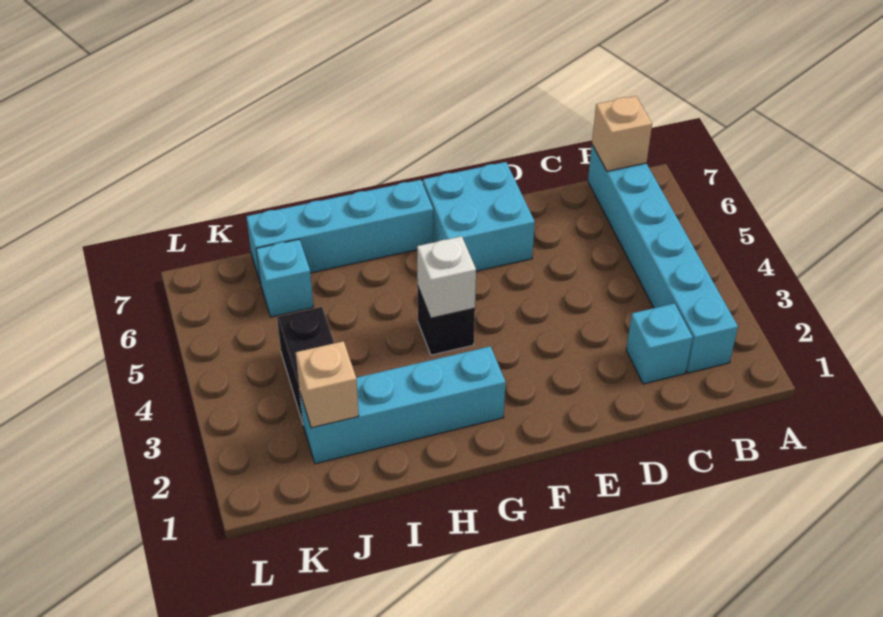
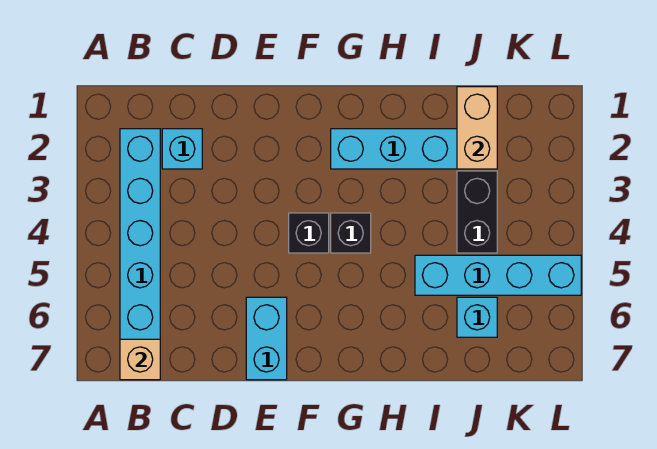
cyan brick E6:F7 level 1 -> cyan brick E6:E7 level 1
none -> black brick F4 level 1
white brick G4 level 2 -> none
cyan brick G7:J7 level 1 -> cyan brick I5:L5 level 1
tan brick J2 level 2 -> tan brick J1:J2 level 2

